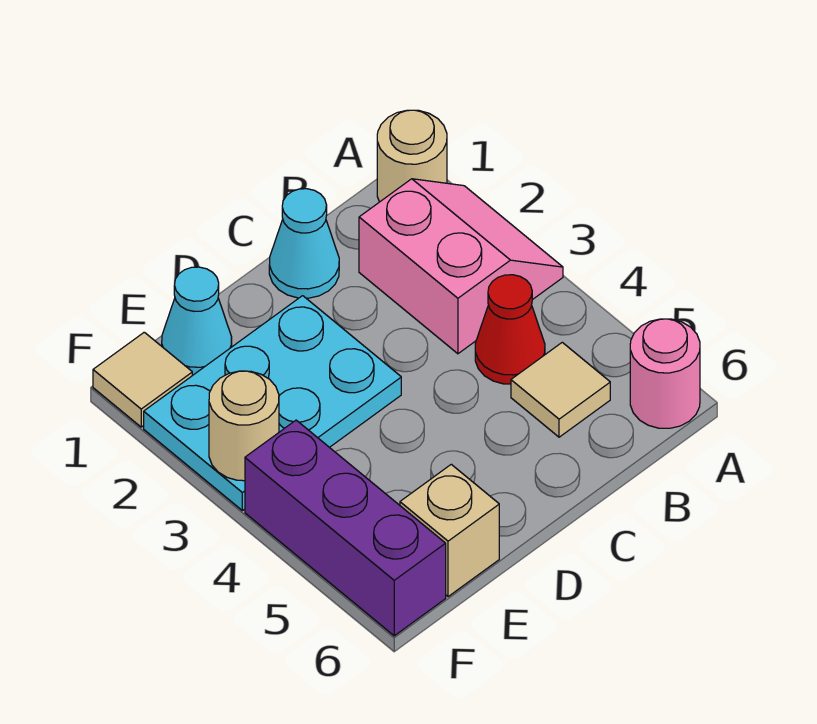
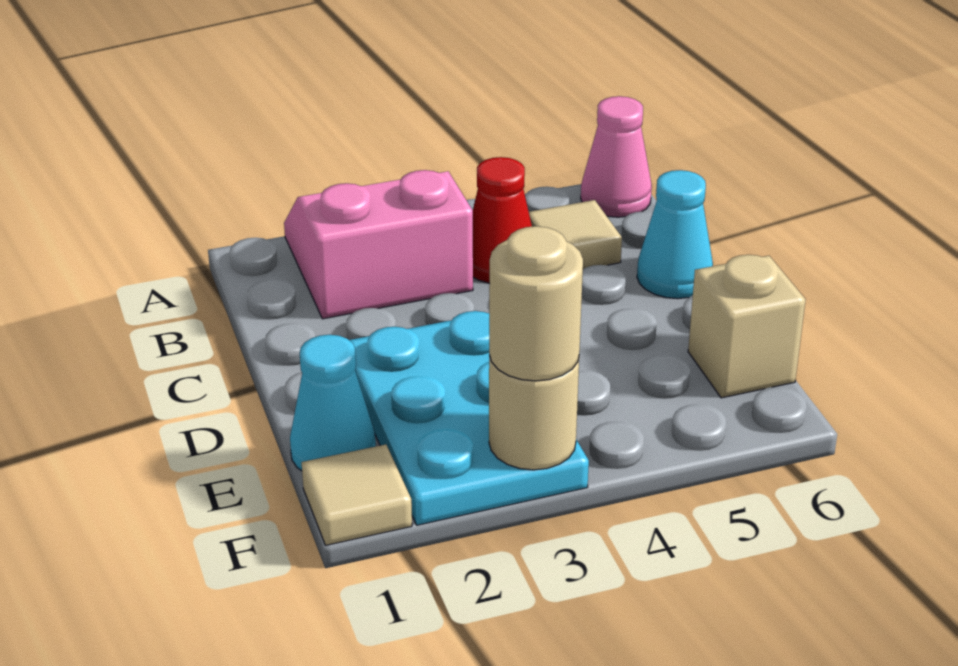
tan round brick A1 level 1 -> tan round brick F3 level 3
pink round brick A6 level 1 -> pink cone A6 level 1
cyan cone C1 level 1 -> cyan cone C6 level 1
purple brick F4:F6 level 1 -> none

